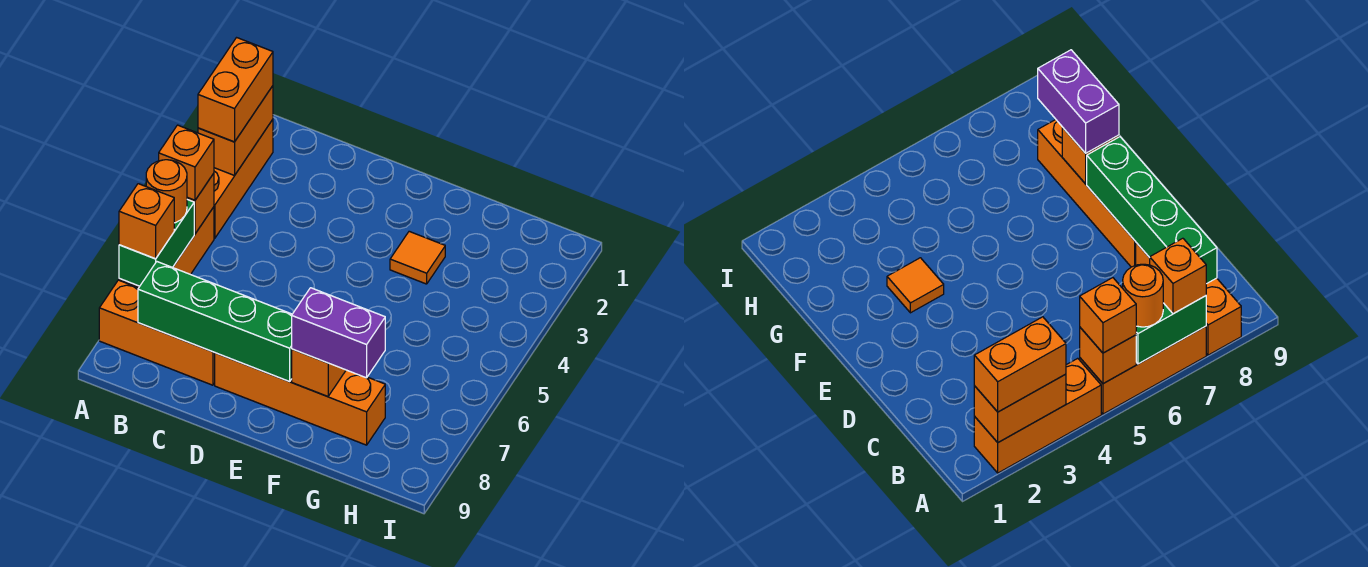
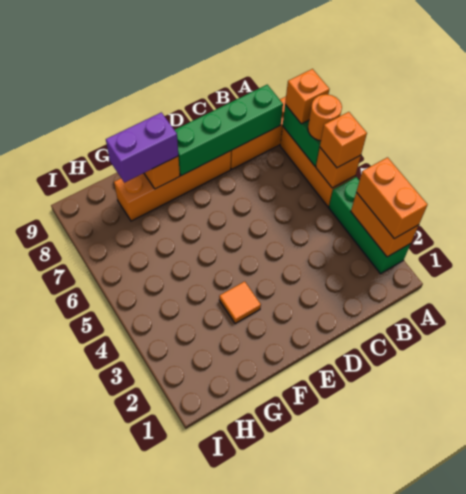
orange brick A2:A4 level 1 -> green brick A2:A4 level 1

